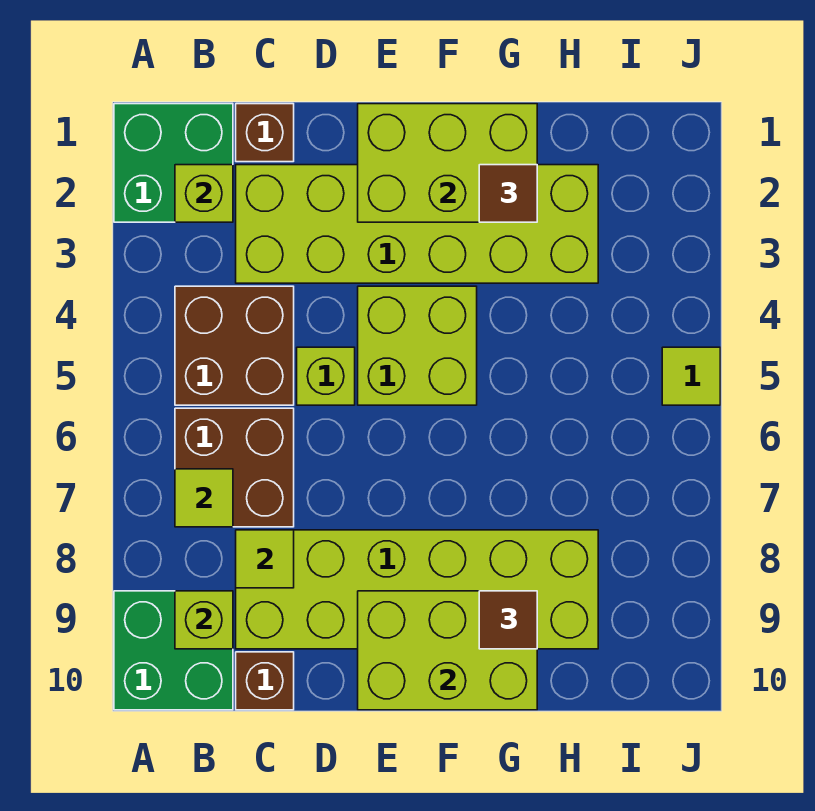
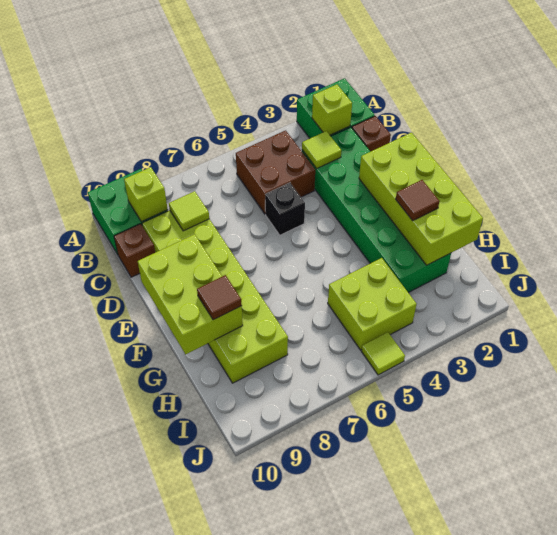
brown brick B6:C7 level 1 -> none
lime tile B7 level 2 -> lime tile C3 level 2
lime brick C2:H3 level 1 -> green brick C2:H3 level 1
lime brick D5 level 1 -> black brick D5 level 1
lime brick E1:G2 level 2 -> lime brick E1:H2 level 2
lime brick E4:F5 level 1 -> lime brick H4:I5 level 1

